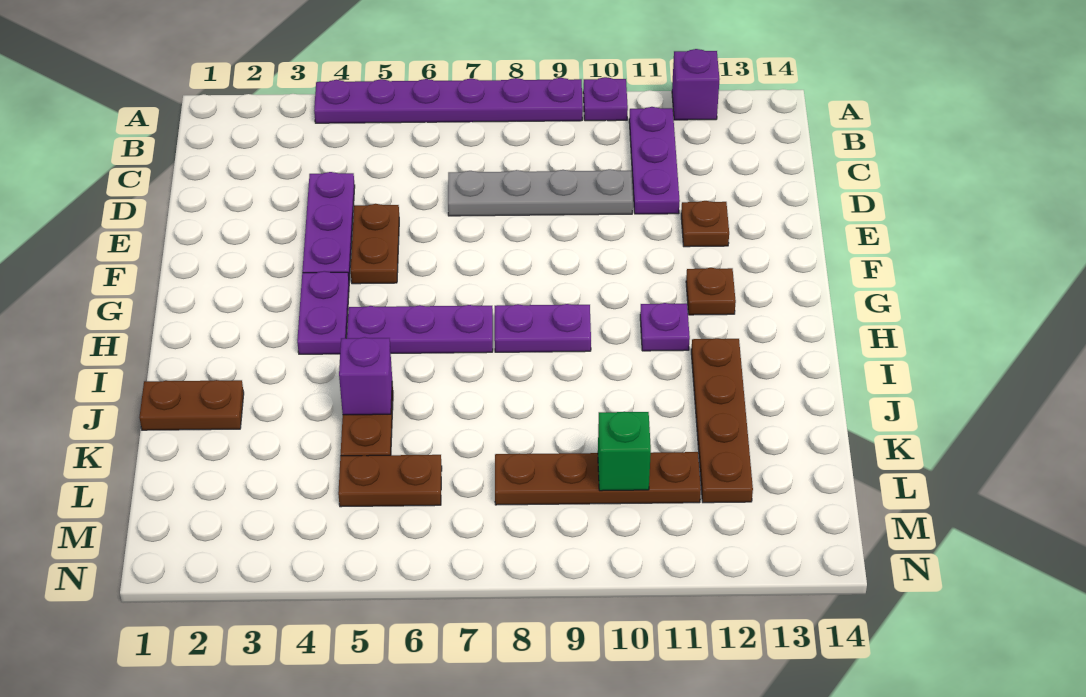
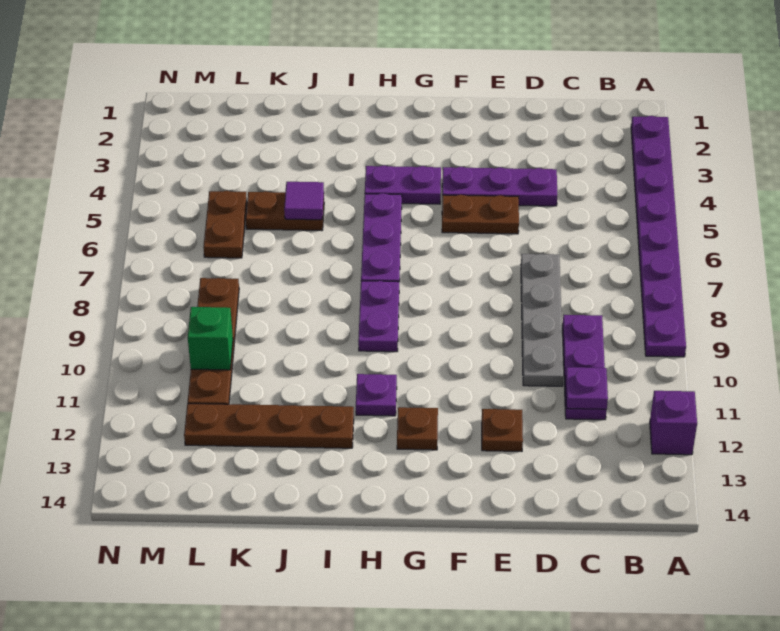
purple plate A4:A9 level 1 -> purple plate A2:A9 level 1
purple plate A10 level 1 -> purple plate C11 level 2
purple plate B11:D11 level 1 -> purple plate C9:C11 level 1
brown plate J1:J2 level 1 -> none
purple brick J5 level 2 -> purple tile J5 level 2

